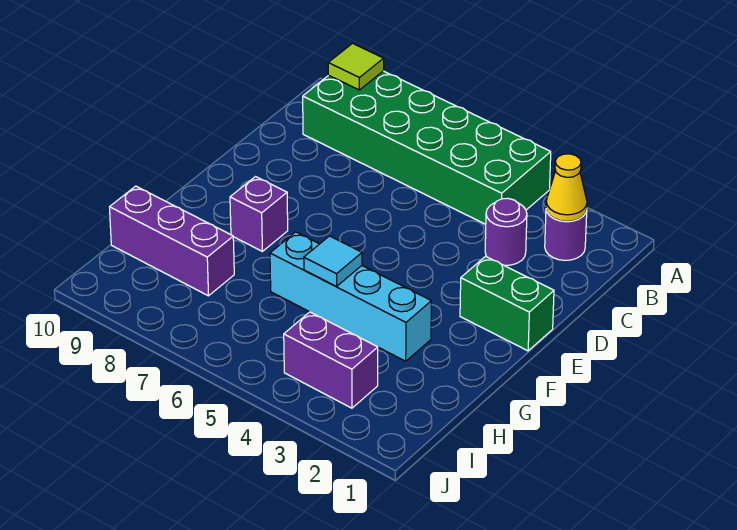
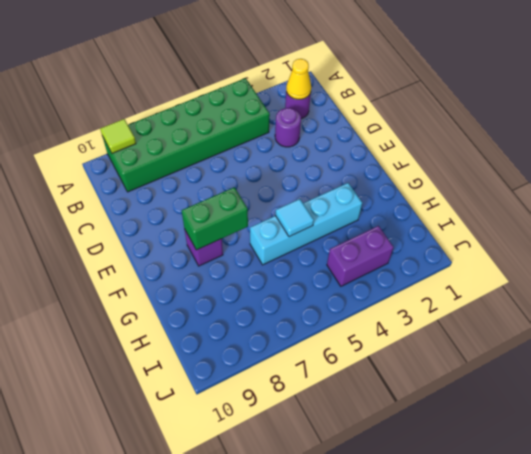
green brick E1:E2 level 1 -> green brick F7:F8 level 2
purple brick H8:H10 level 1 -> none

